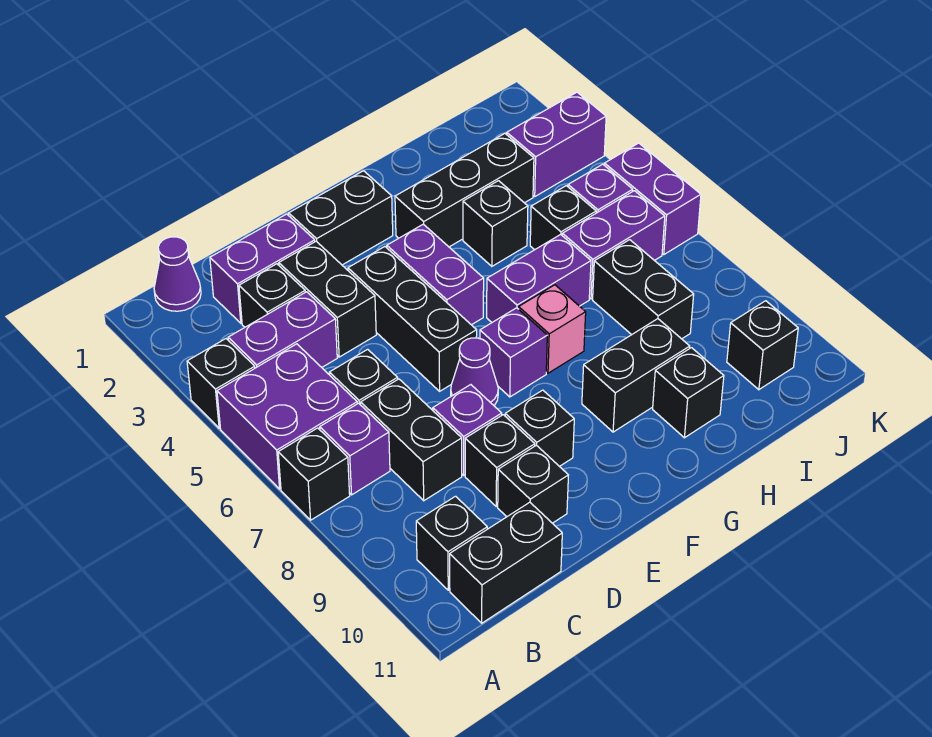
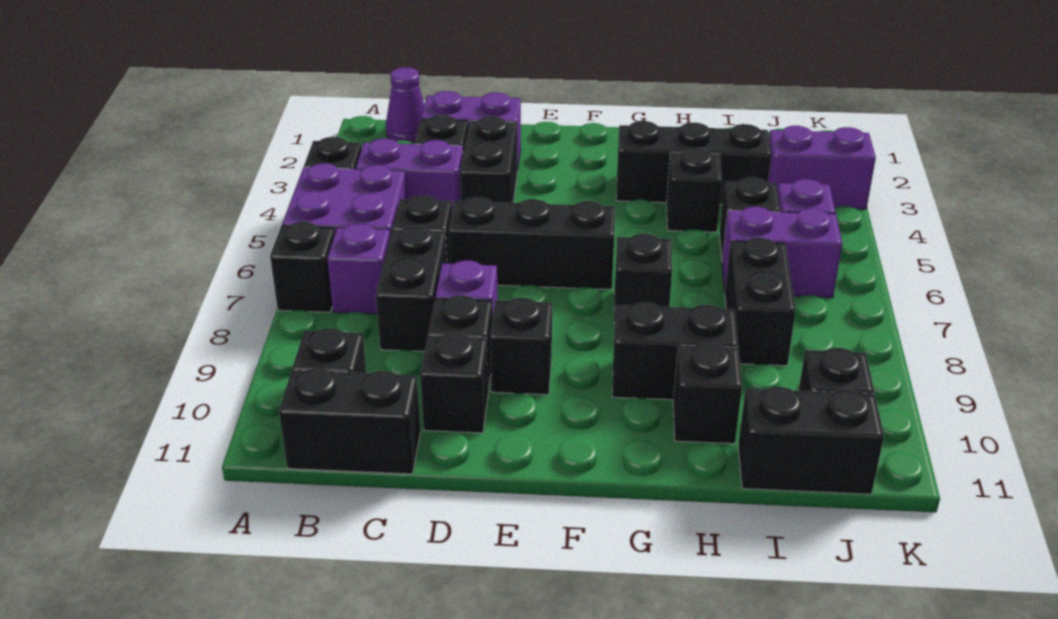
black brick E2:F2 level 1 -> black brick I11:J11 level 1
black brick E4:E6 level 1 -> black brick D6:F6 level 1
purple cone E7 level 1 -> none
purple brick F4:F5 level 1 -> none
purple brick F7 level 1 -> none
purple brick G6:H6 level 1 -> none
pink brick G7 level 1 -> black brick G7 level 1
purple brick K5:K6 level 1 -> none

